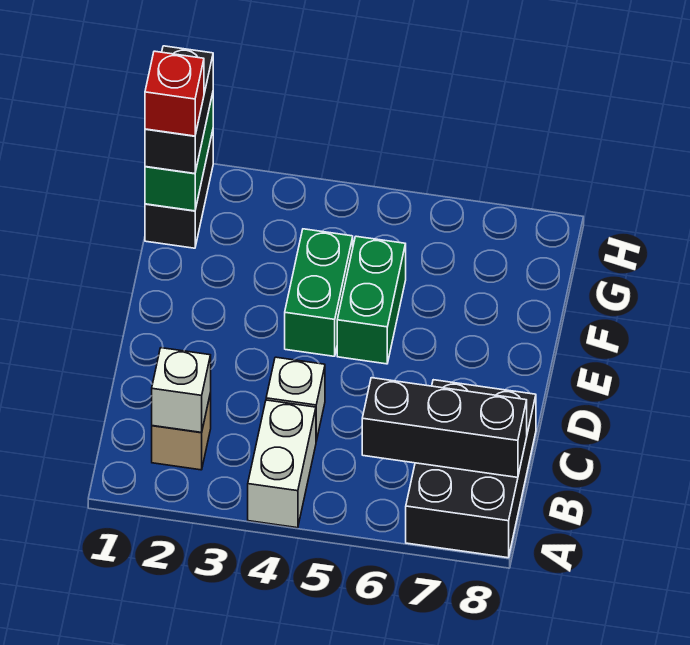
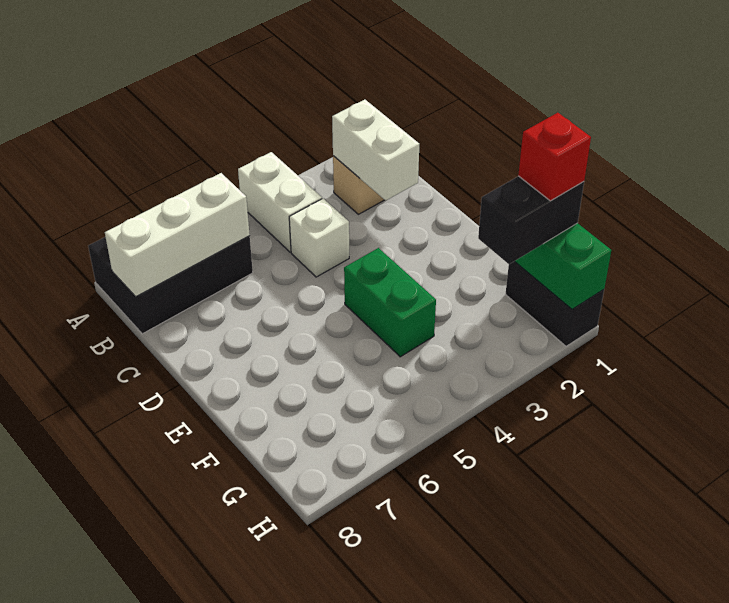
black brick A7:C8 level 1 -> black brick A6:B8 level 1
white brick B2 level 2 -> white brick B2:C2 level 2
black brick B6:B8 level 2 -> white brick B6:B8 level 2
green brick E5:F5 level 1 -> none
black brick G1:H1 level 3 -> black brick G1:G2 level 3

